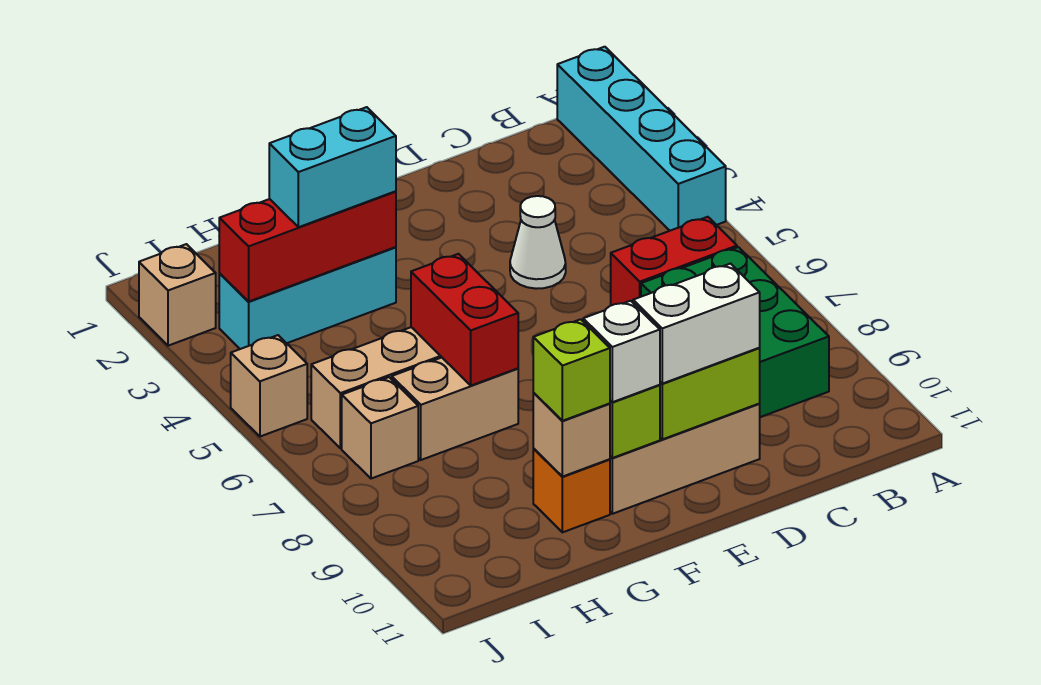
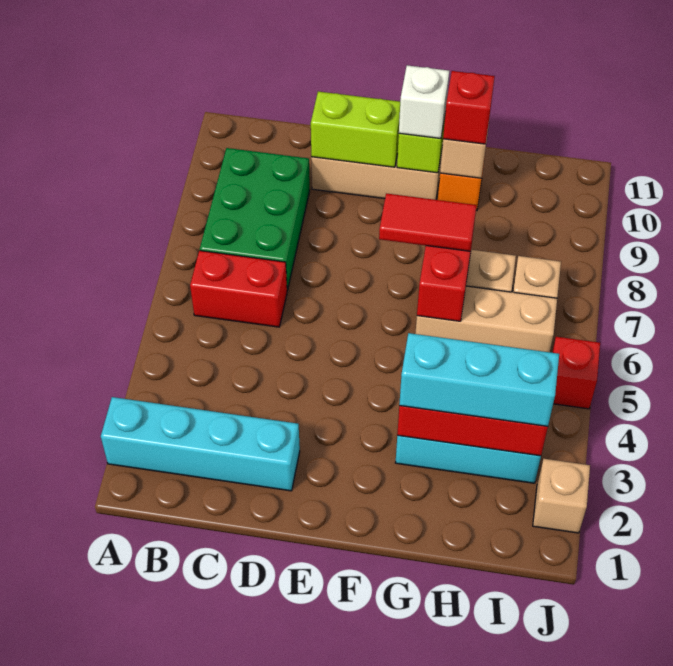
cyan brick A1:A4 level 1 -> cyan brick A2:D2 level 1
white cone D4 level 1 -> none
white brick D10:E10 level 3 -> none
none -> red tile F7:G7 level 3
cyan brick G3:H3 level 3 -> cyan brick G3:I3 level 3
lime brick G10 level 3 -> red brick G10 level 3
tan brick J5 level 1 -> red brick J5 level 1

